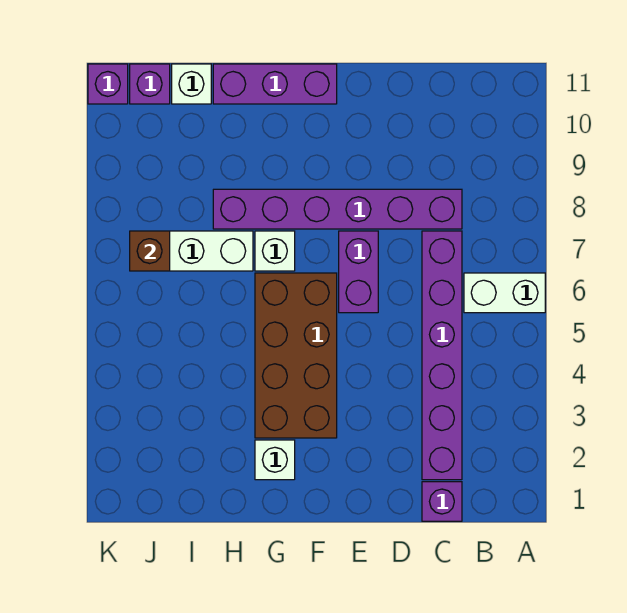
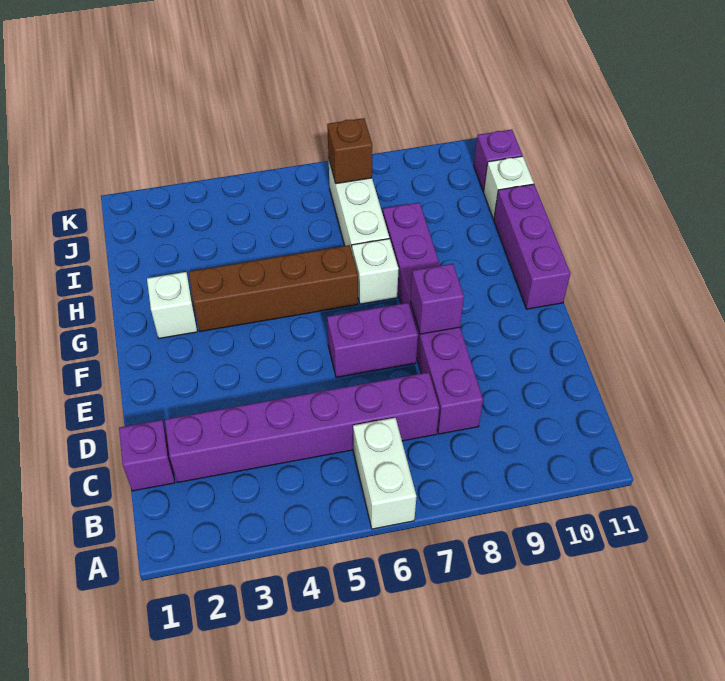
brown brick F3:G6 level 1 -> brown brick G3:G6 level 1
purple brick K11 level 1 -> purple brick E8 level 2

